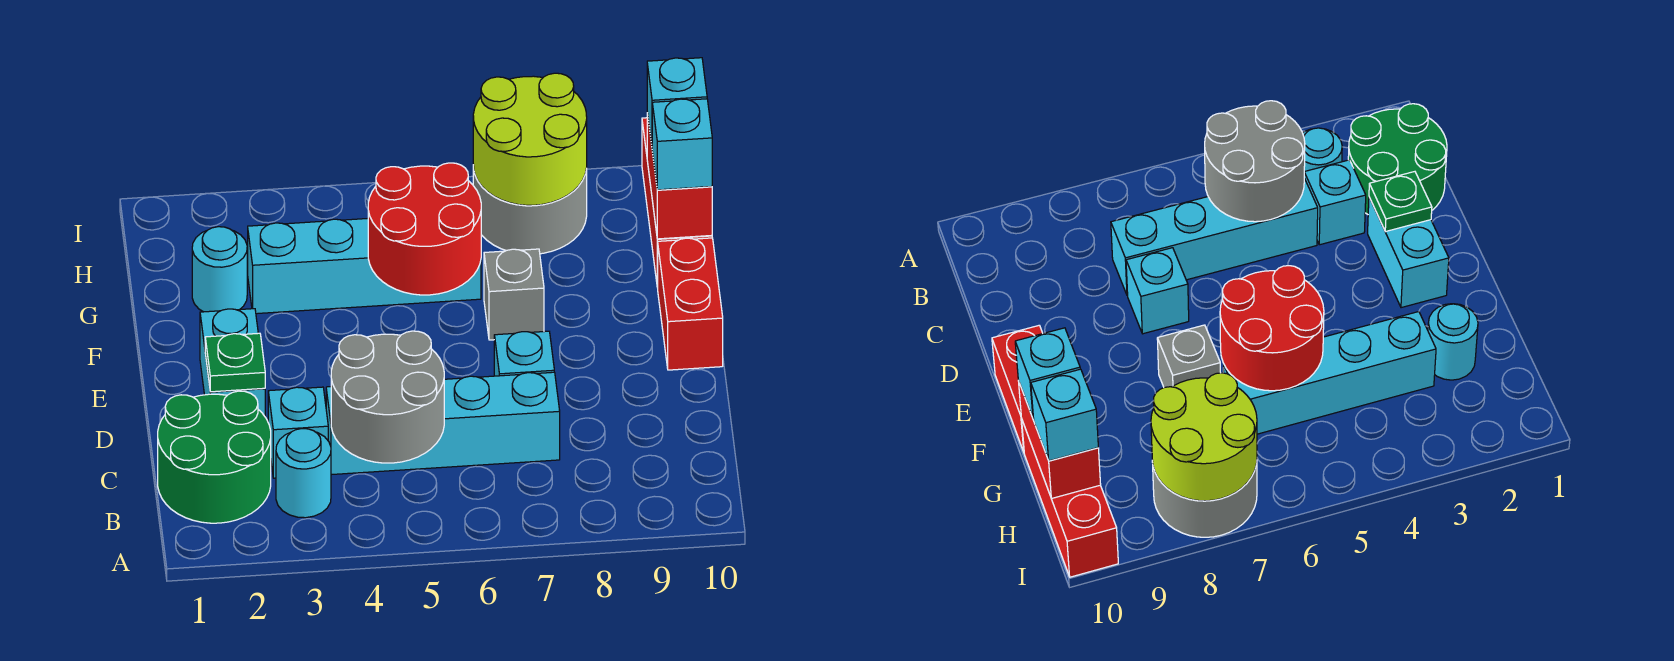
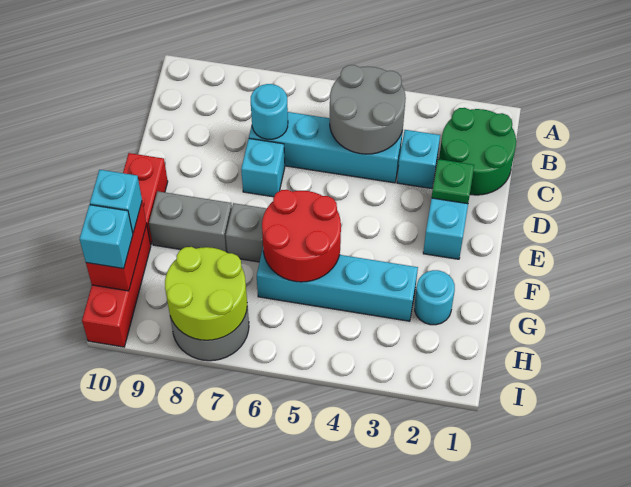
cyan round brick B3 level 1 -> cyan round brick C7 level 2
none -> grey brick F8:F9 level 1

